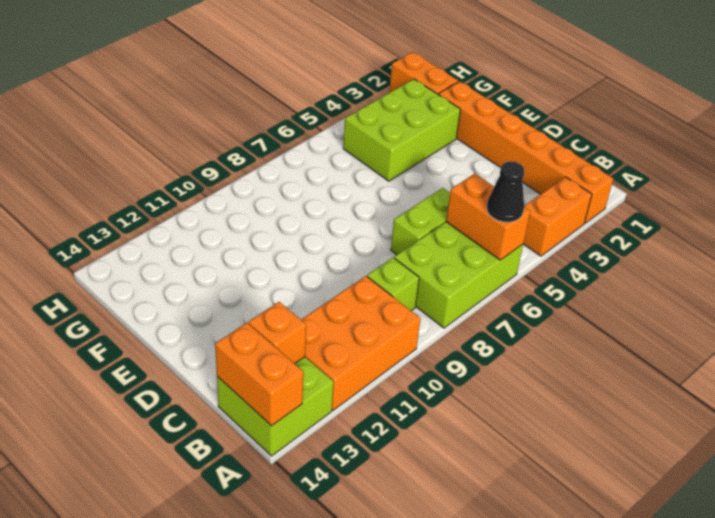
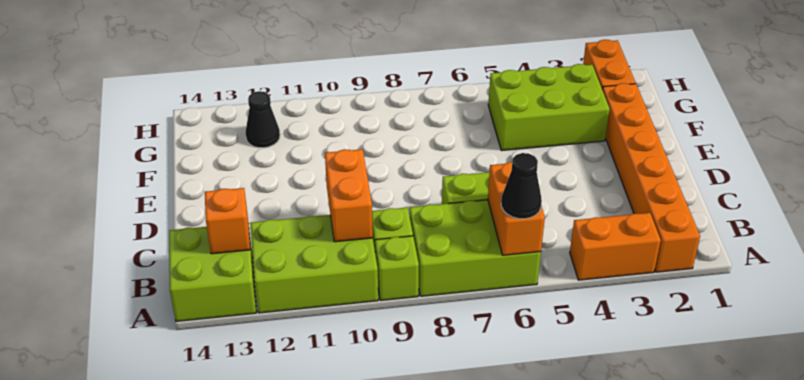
none -> lime brick A9 level 1
orange brick A10:B12 level 1 -> lime brick A10:B12 level 1
orange brick A14:B14 level 2 -> orange brick B10:C10 level 2
none -> black cone G12 level 1

